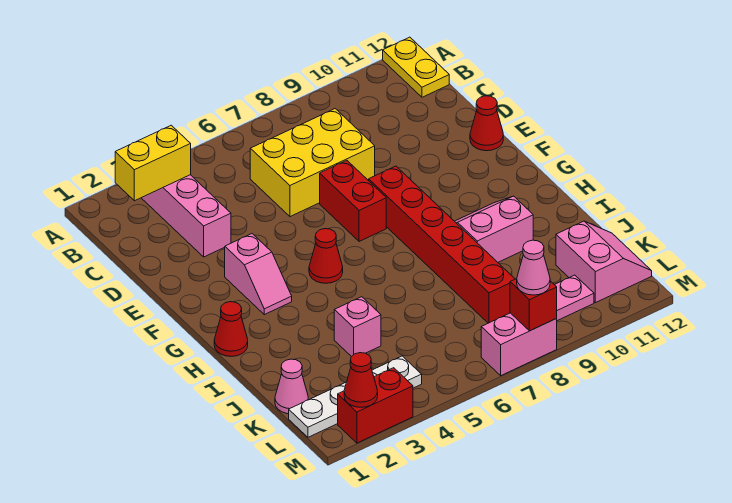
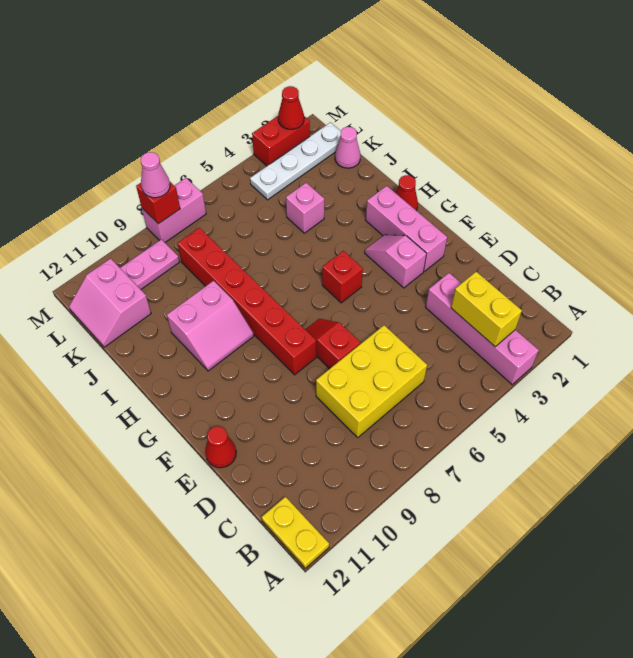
yellow brick B2:B3 level 2 -> yellow brick B3:C3 level 2
red brick E7:F7 level 1 -> red slope E7:F7 level 1 top E
none -> pink brick F2:H2 level 1
red cone G5 level 1 -> red brick G5 level 1

